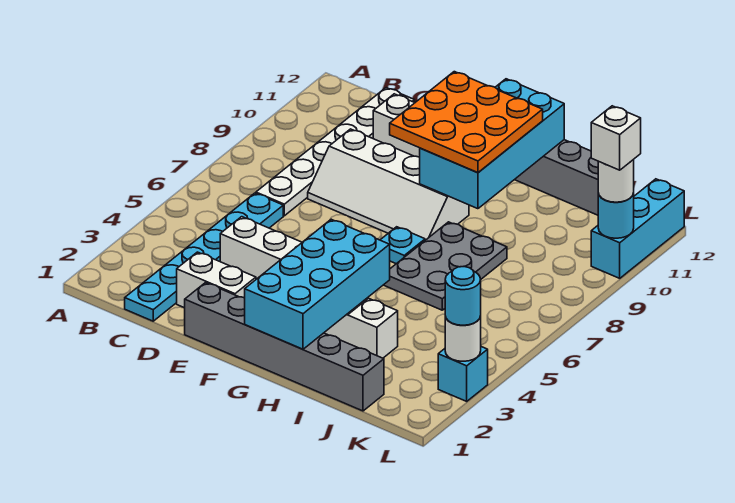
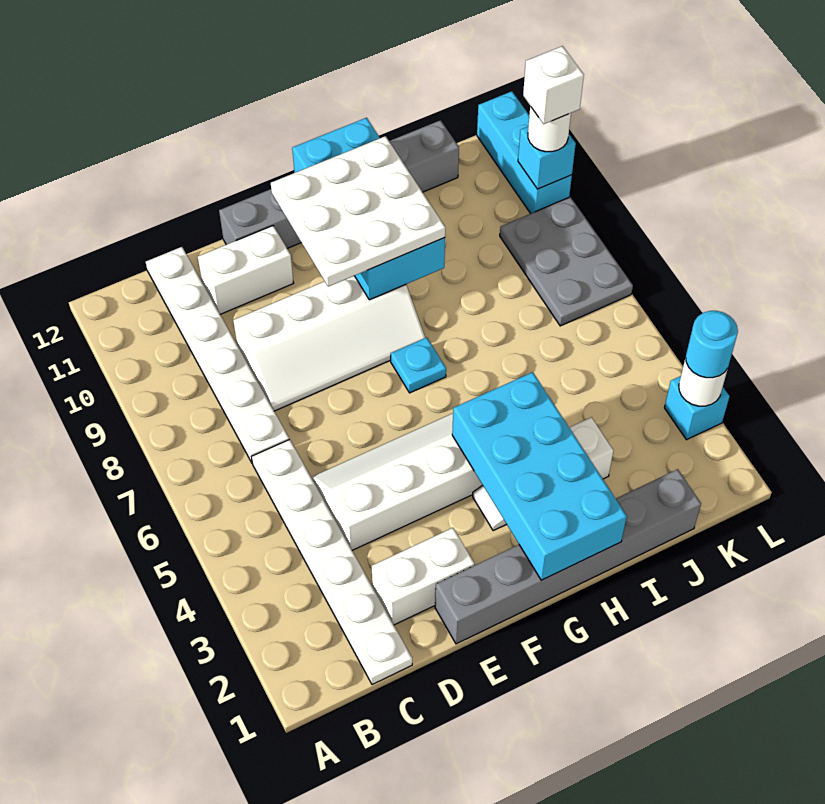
cyan plate C1:C6 level 1 -> white plate C1:C6 level 1
orange plate F9:H11 level 3 -> white plate F9:H11 level 3
grey plate H6:I8 level 1 -> grey plate K7:L9 level 1
cyan round brick L10 level 2 -> cyan brick L10 level 2

